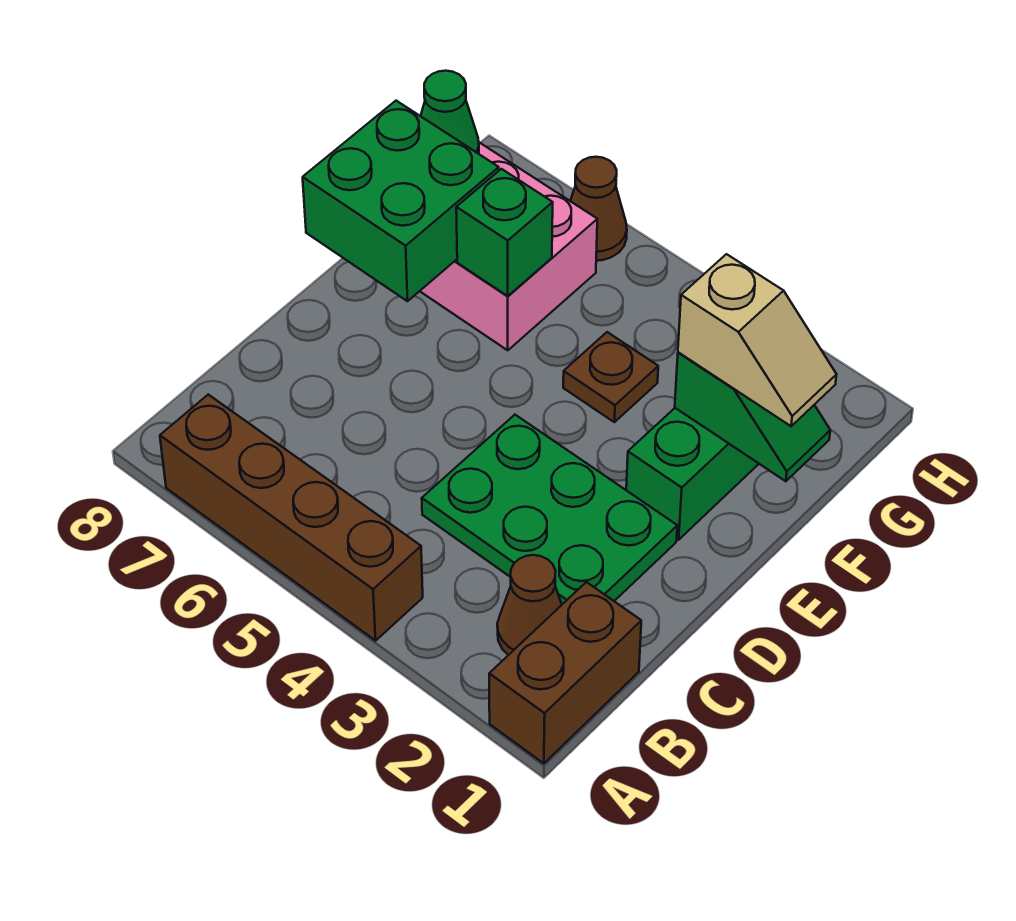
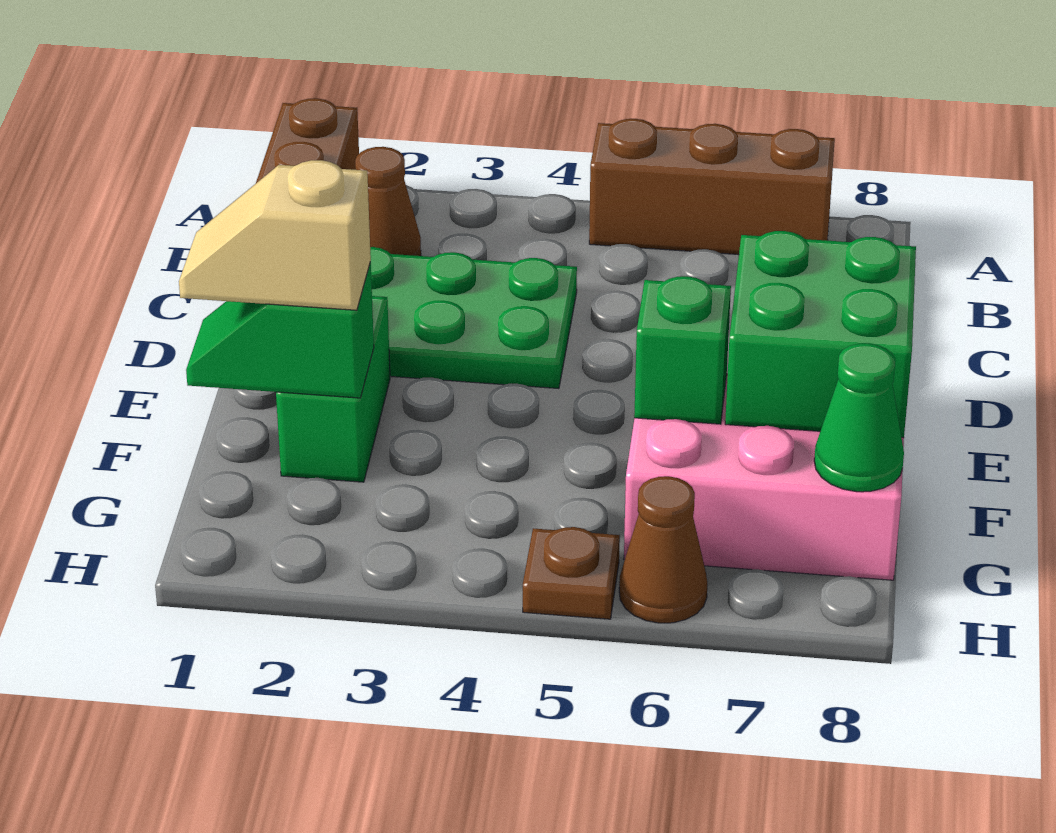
brown brick A4:A7 level 1 -> brown brick A5:A7 level 1
brown plate F4 level 1 -> brown plate H5 level 1

